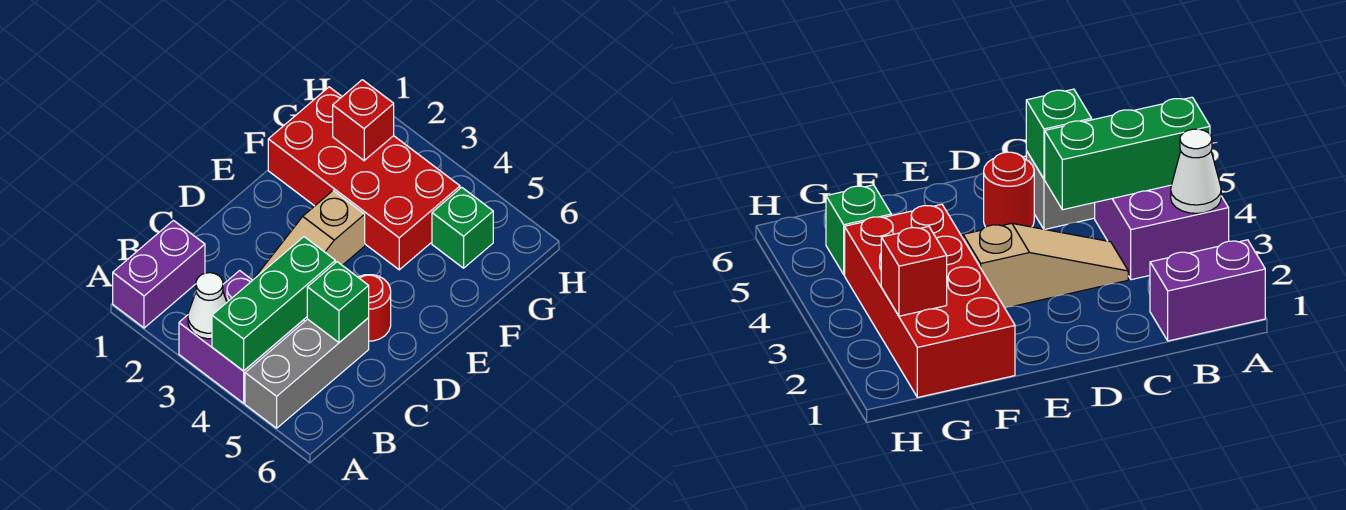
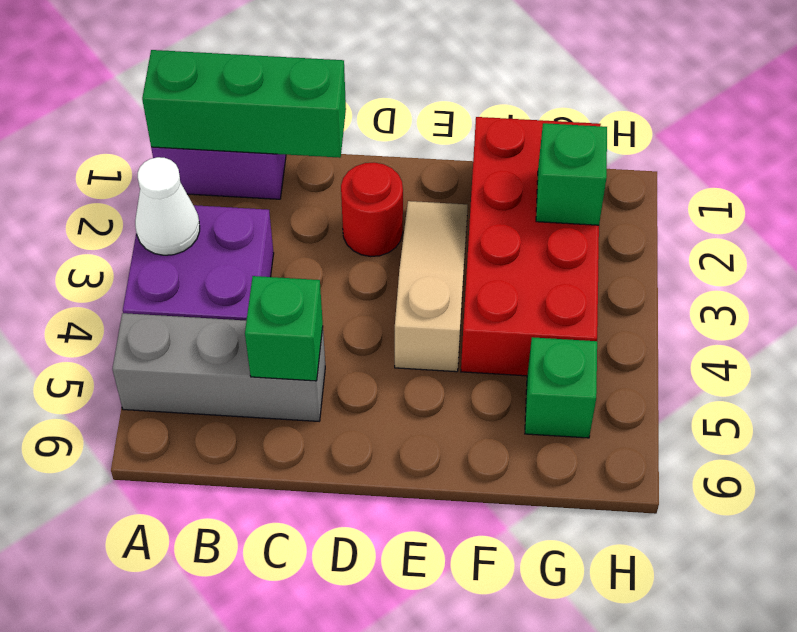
green brick A4:C4 level 2 -> green brick A1:C1 level 2
tan slope C3:E3 level 1 top E -> tan slope E2:E4 level 1 top 4
red round brick D5 level 1 -> red round brick D2 level 1
red brick G2 level 2 -> green brick G2 level 2

